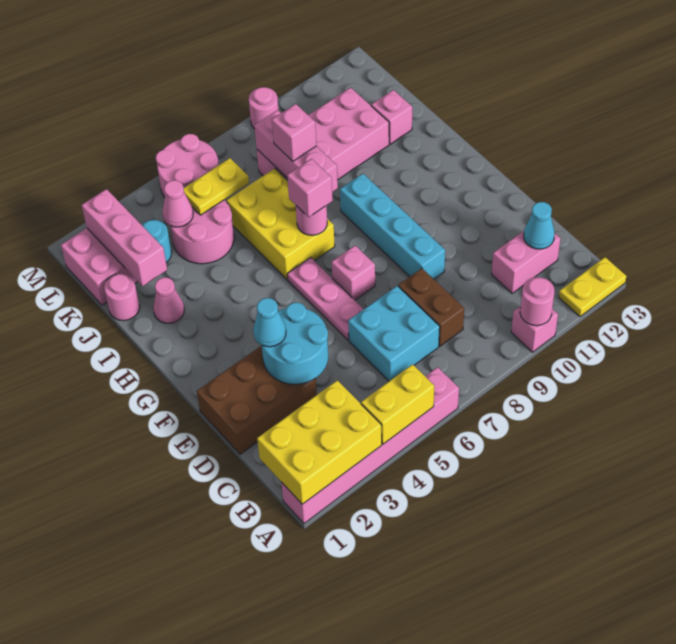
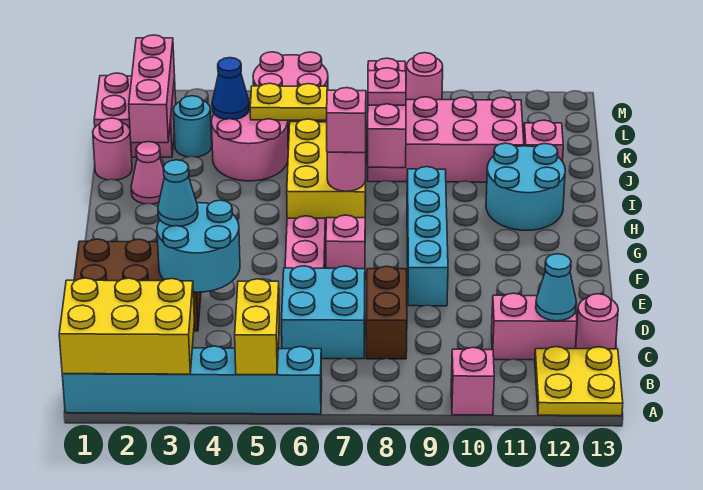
pink brick A1:A6 level 1 -> cyan brick A1:A6 level 1
yellow brick A4:A5 level 2 -> yellow brick A5:B5 level 2
pink round brick A10 level 2 -> pink round brick C13 level 1
yellow plate A12:A13 level 1 -> yellow plate A12:B13 level 1
none -> cyan round brick H11:I12 level 1
pink brick J8 level 3 -> pink plate J8 level 3
pink cone K4 level 2 -> blue cone K4 level 2

